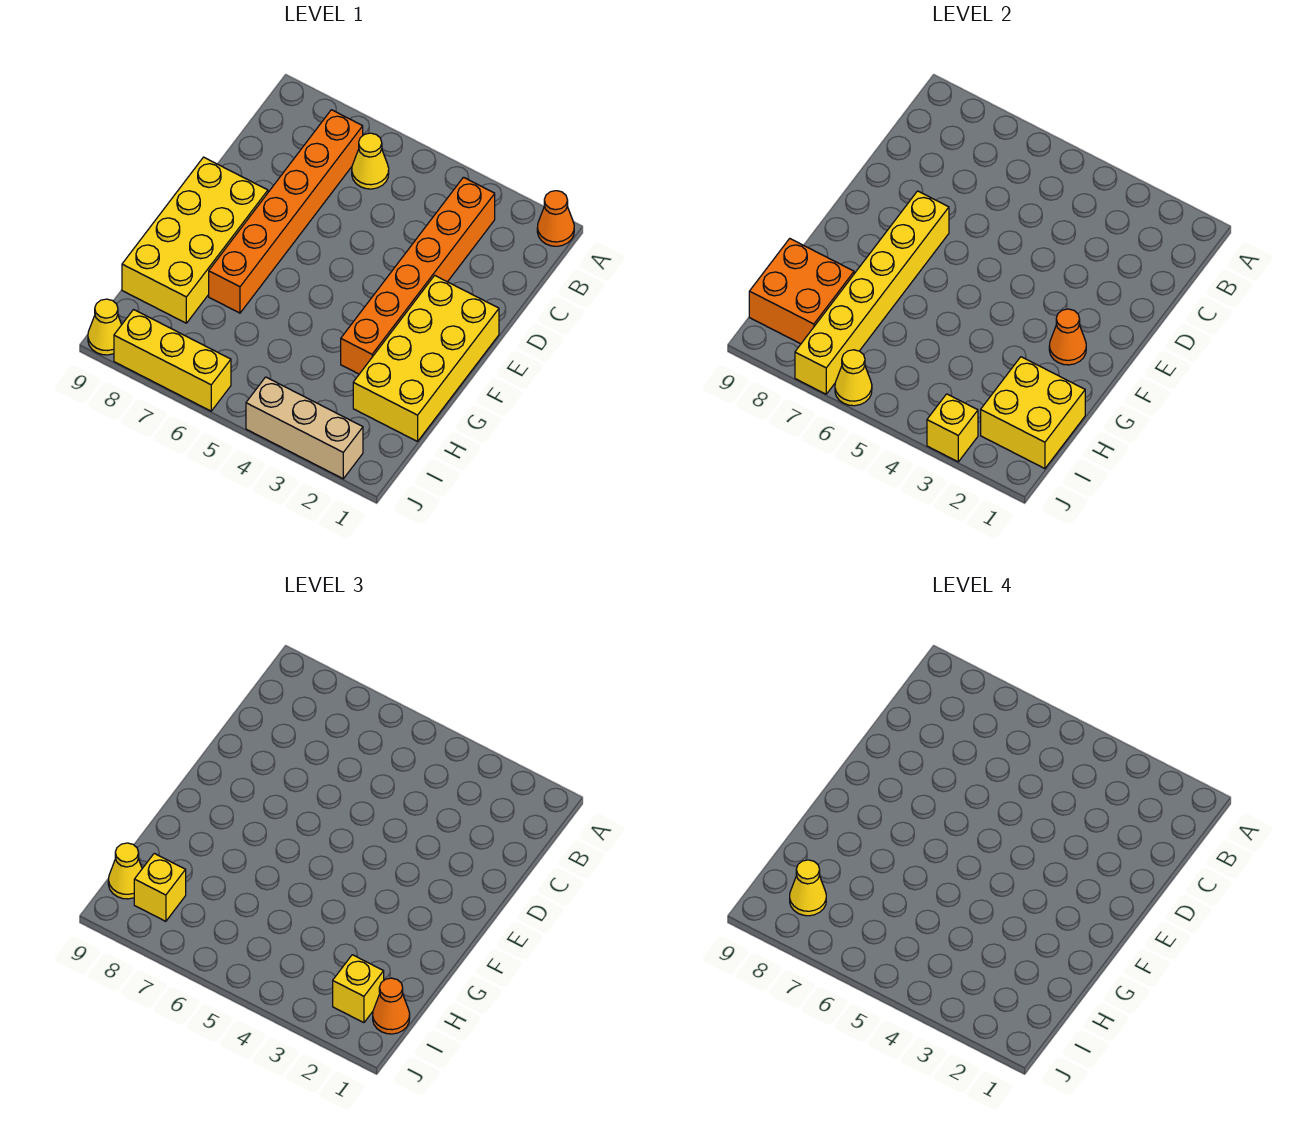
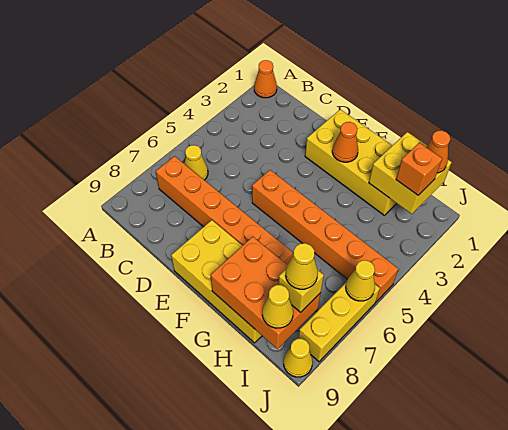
orange brick B3:G3 level 1 -> orange brick E5:J5 level 1
yellow brick E7:J7 level 2 -> none
orange brick H8:I9 level 2 -> orange brick G8:I9 level 2
yellow brick I2 level 3 -> orange brick I2 level 3
tan brick J2:J4 level 1 -> none
yellow brick J3 level 2 -> none

